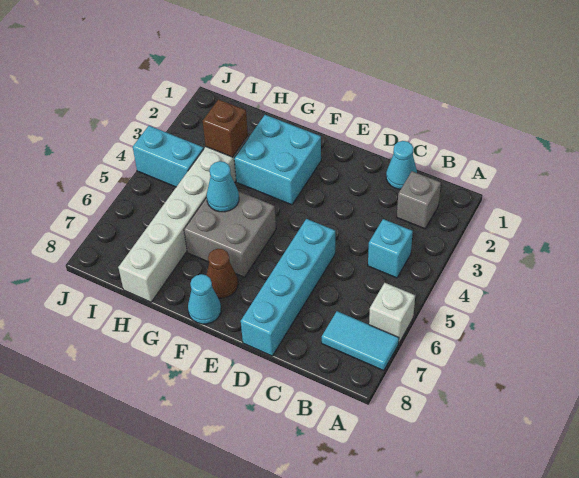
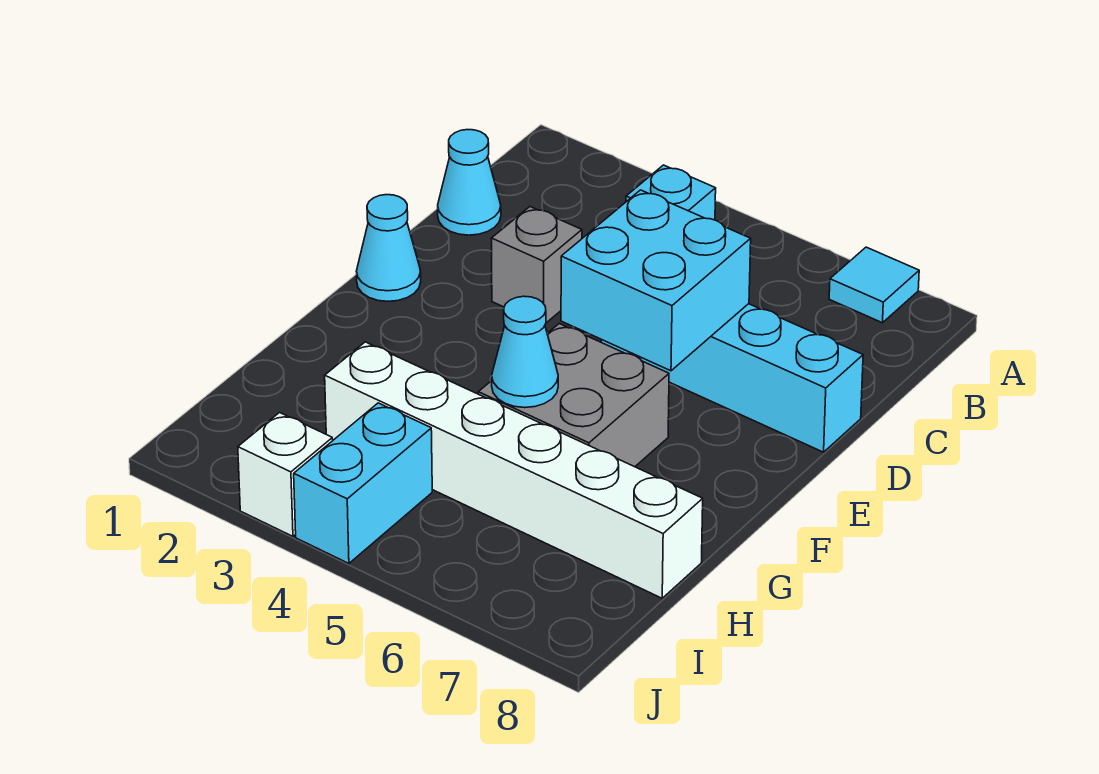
white brick A6 level 1 -> white brick J3 level 1
cyan tile A7:B7 level 1 -> cyan tile A7 level 1
grey brick B2 level 1 -> grey brick D3 level 1
cyan brick F2:G3 level 1 -> cyan brick D5:E6 level 2
brown cone F7 level 1 -> none
cyan cone F8 level 1 -> cyan cone E1 level 1
brown brick H3 level 2 -> none

